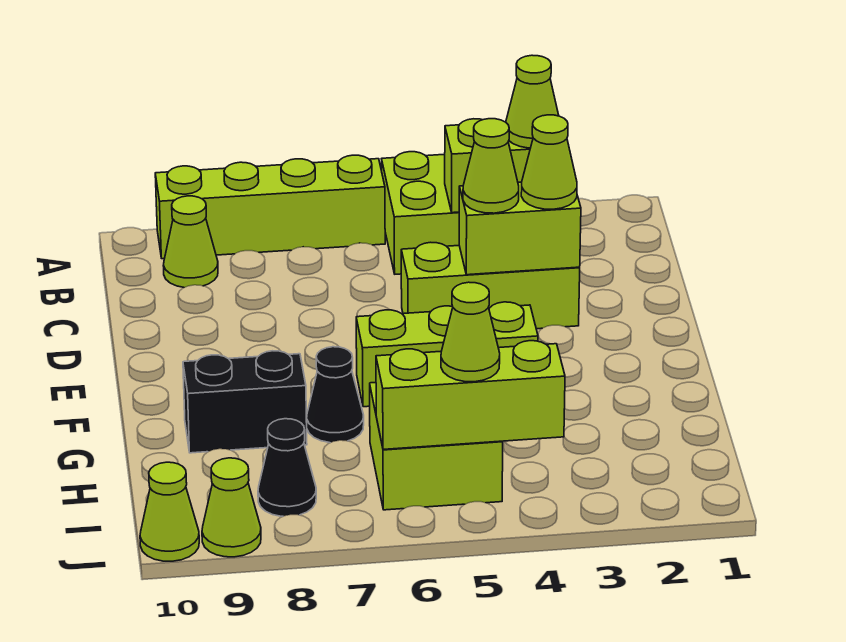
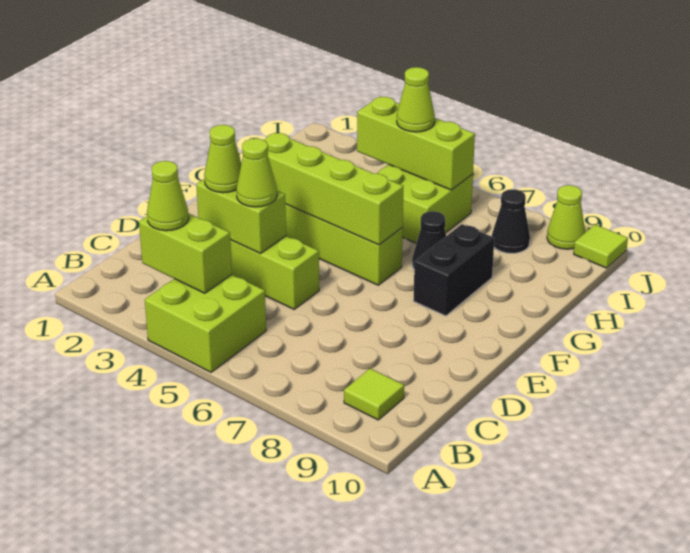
lime brick A6:A9 level 1 -> lime brick F3:F6 level 2
lime cone B9 level 1 -> lime tile B9 level 1
black brick G8:G9 level 1 -> black brick F8:G8 level 1
lime cone J10 level 1 -> lime tile J10 level 1

